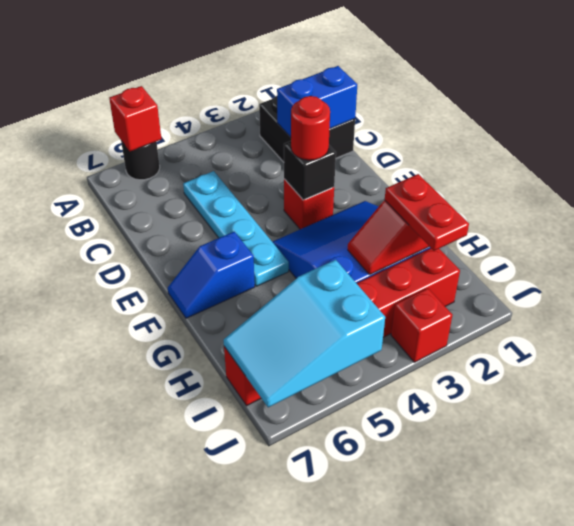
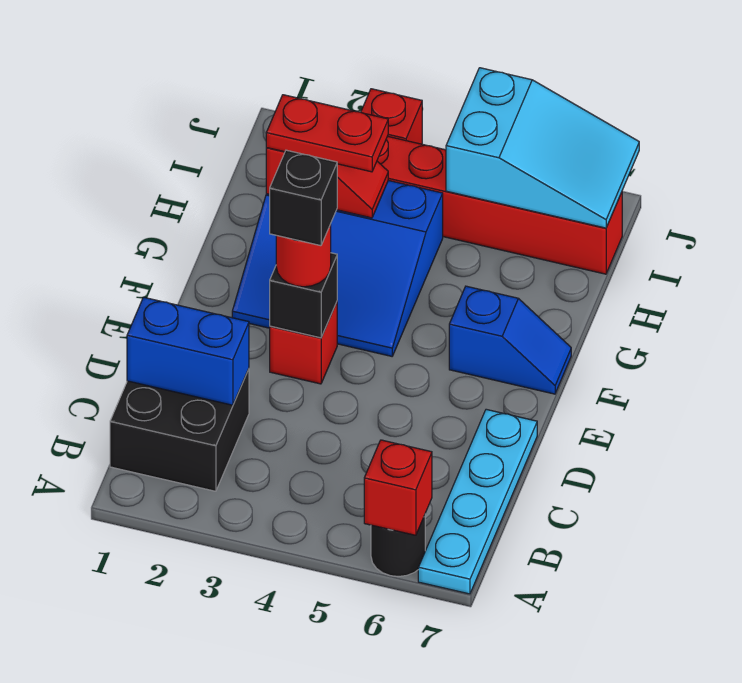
cyan plate C5:F5 level 1 -> cyan plate A7:D7 level 1
none -> black brick E3 level 4
red plate H2:I2 level 3 -> red plate H2:H3 level 3

